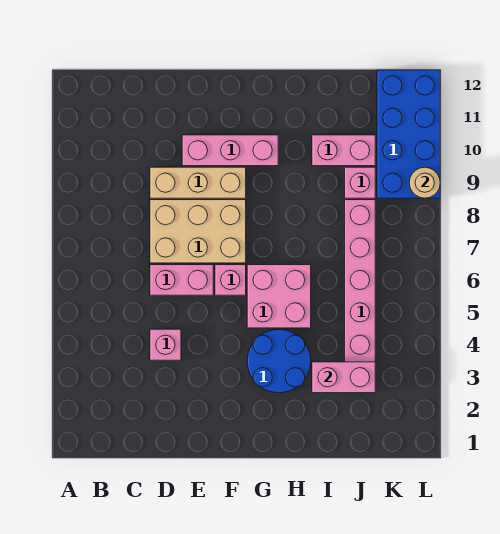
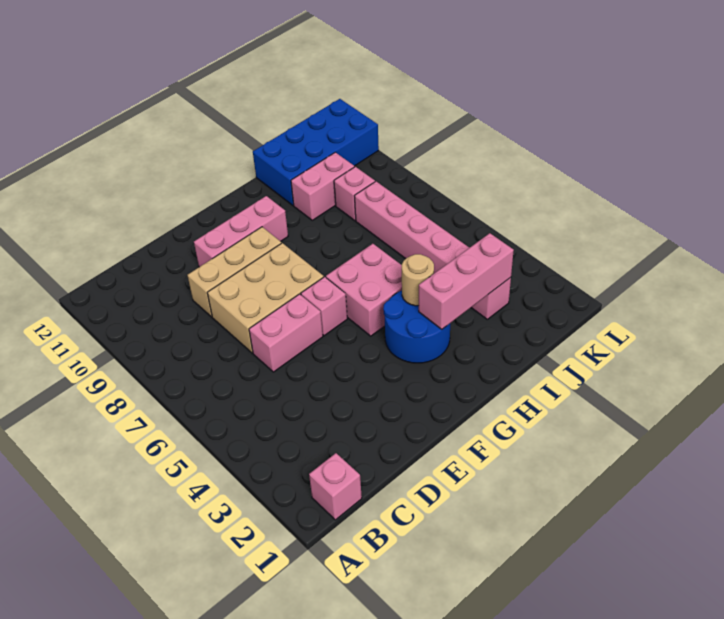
pink brick D4 level 1 -> pink brick B1 level 1
pink brick I3:J3 level 2 -> pink brick H3:J3 level 2
blue brick K9:L12 level 1 -> blue brick I11:L12 level 1
tan round brick L9 level 2 -> tan round brick H4 level 2

